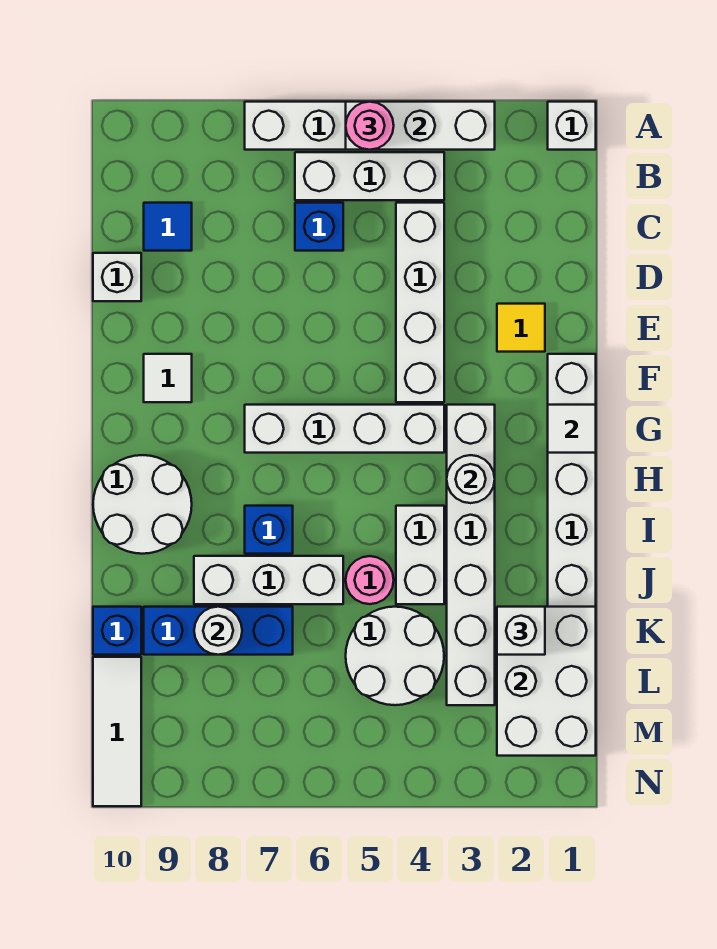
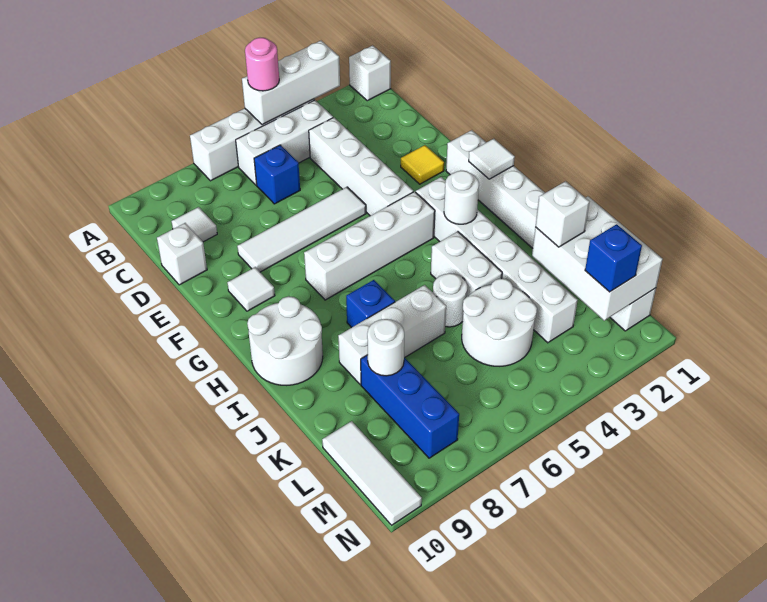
blue tile C9 level 1 -> white tile C9 level 1
none -> white tile E5:E8 level 1
pink round brick J5 level 1 -> white round brick J5 level 1
blue brick K7:K9 level 1 -> blue brick K8:M8 level 1
blue brick K10 level 1 -> blue brick M2 level 3

